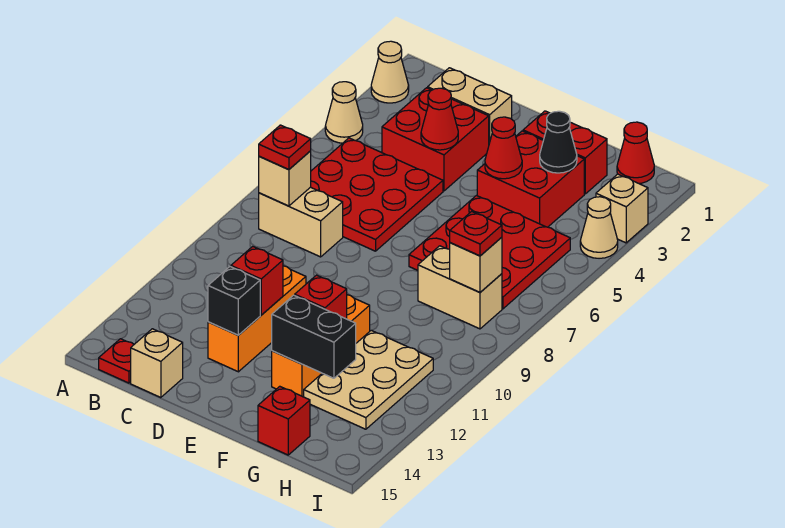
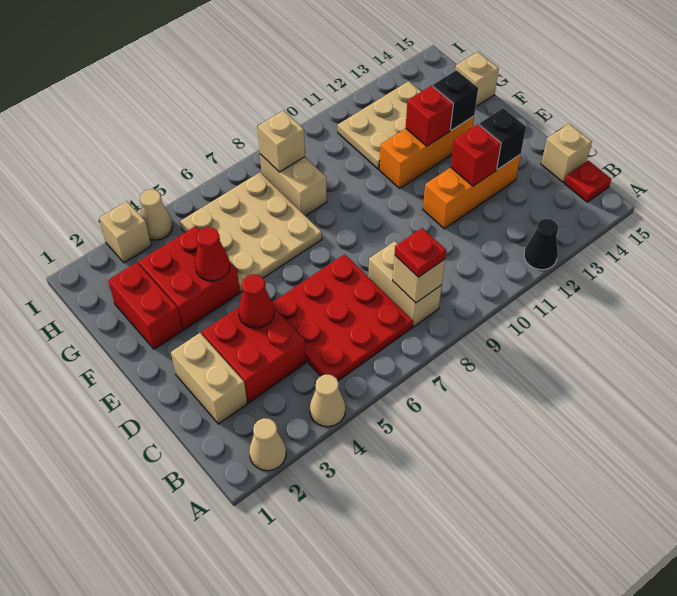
red plate F5:H7 level 1 -> tan plate F5:H7 level 1
black brick F13:G13 level 2 -> black brick F13 level 2
black cone G3 level 2 -> black cone A12 level 1
red brick G15 level 1 -> tan brick G15 level 1
red cone H1 level 1 -> none
red plate H8 level 3 -> none

